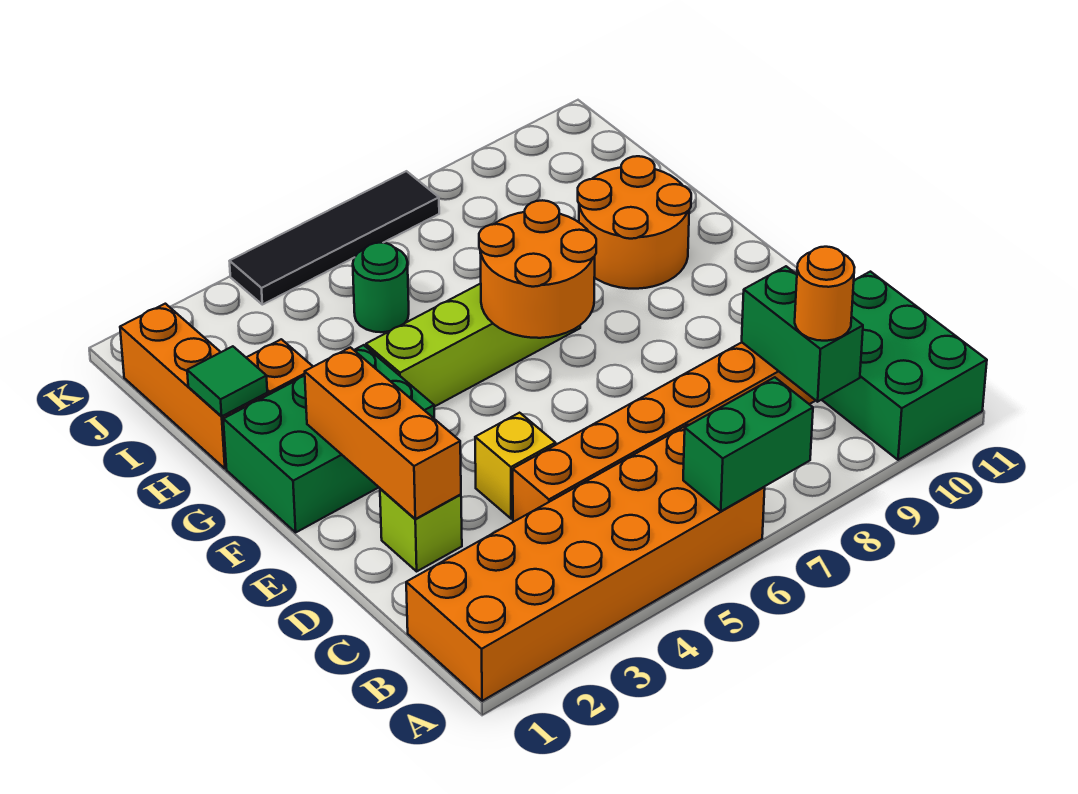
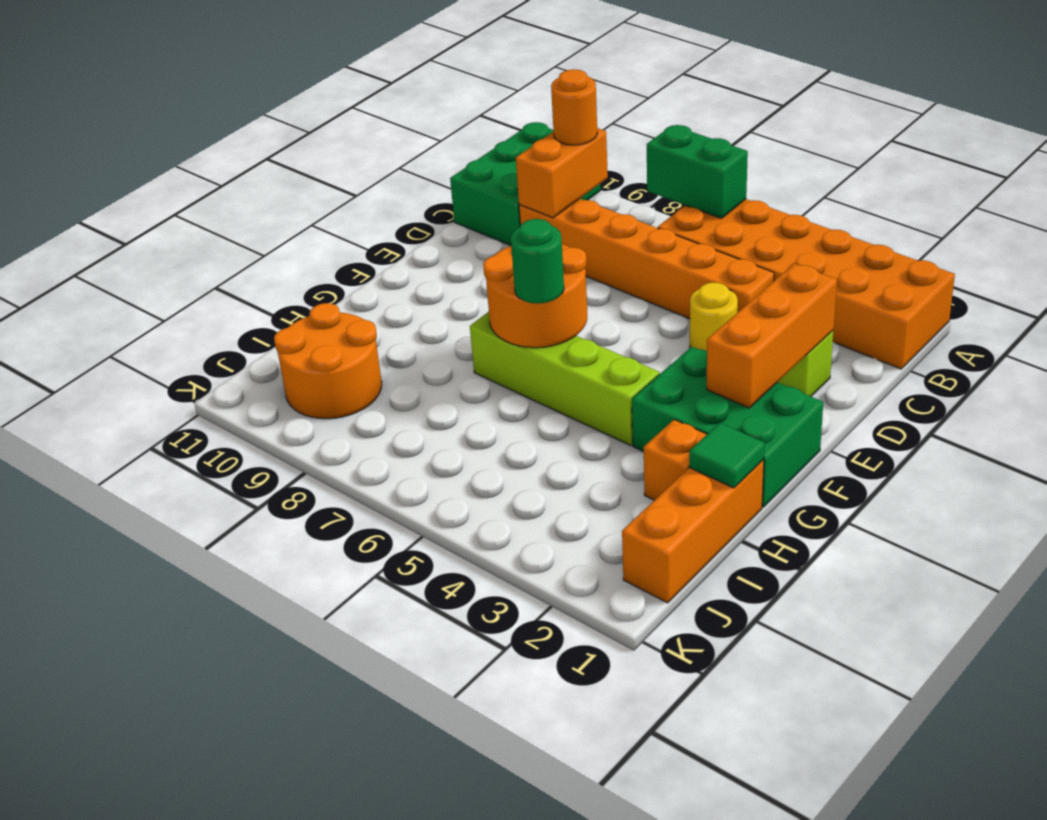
green brick B9:C9 level 2 -> orange brick B9:C9 level 2
yellow brick D4 level 1 -> yellow round brick D4 level 1
orange round brick G9:H10 level 1 -> orange round brick I9:J10 level 1
green round brick I5 level 1 -> green round brick G6 level 3
black tile K4:K7 level 1 -> none

